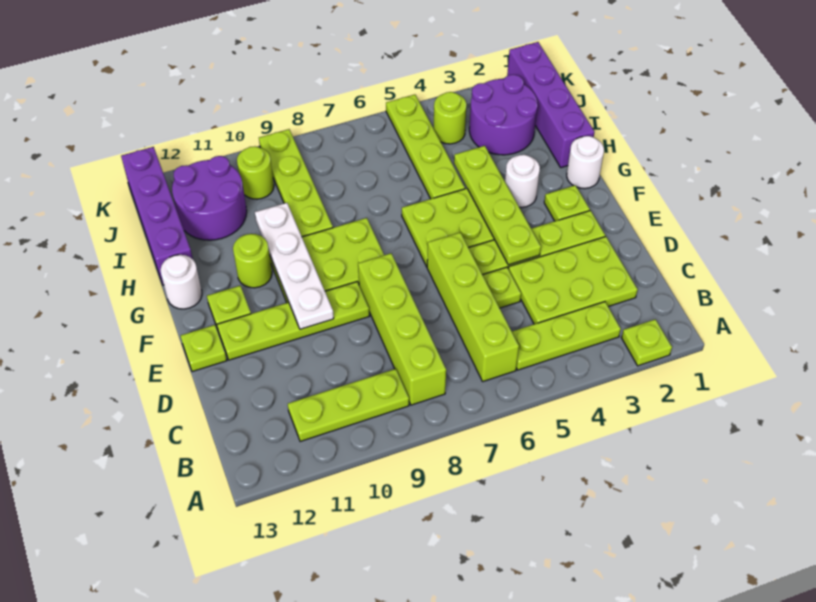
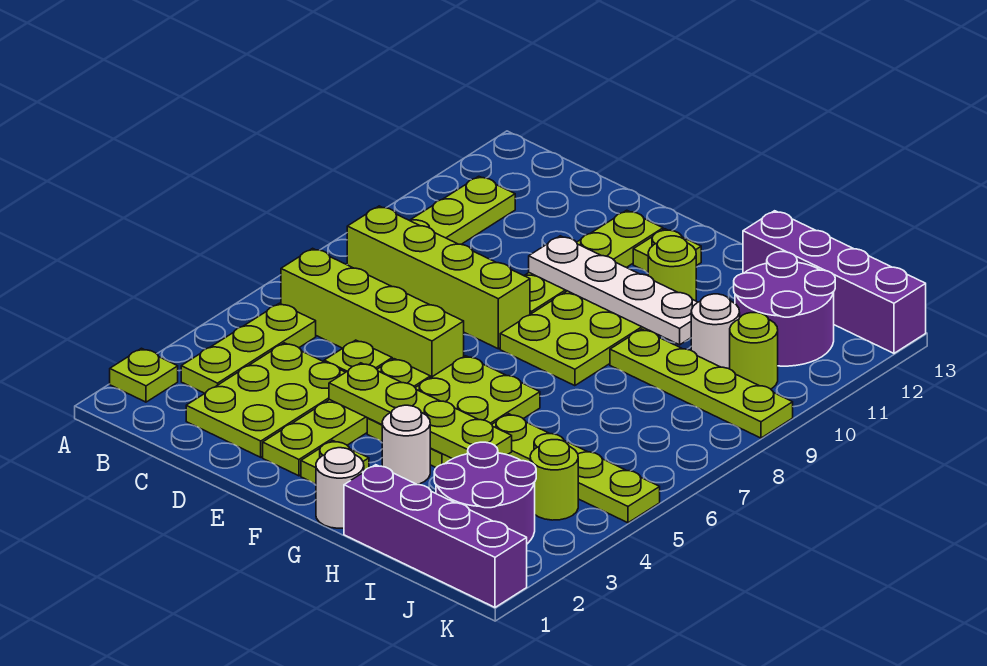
lime plate E13 level 1 -> none
white round brick G13 level 1 -> white round brick I10 level 1

